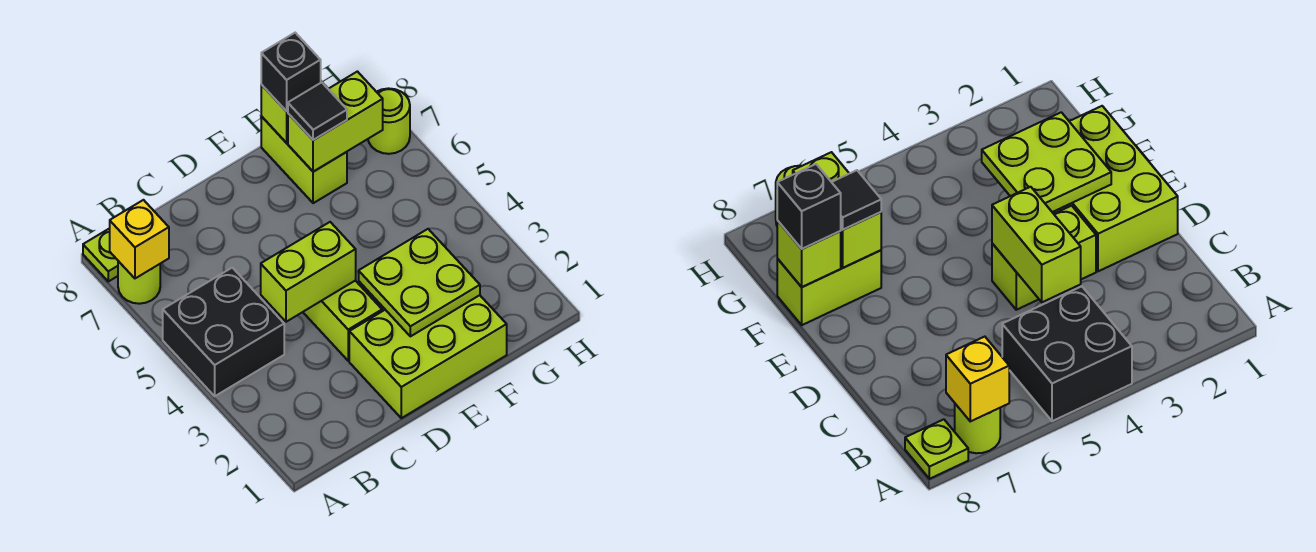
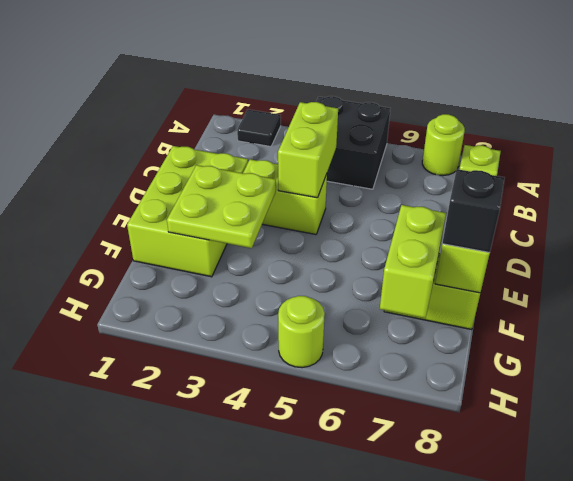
yellow brick A7 level 2 -> none
black tile F7 level 3 -> black tile A2 level 1
lime round brick H7 level 1 -> lime round brick H5 level 1

